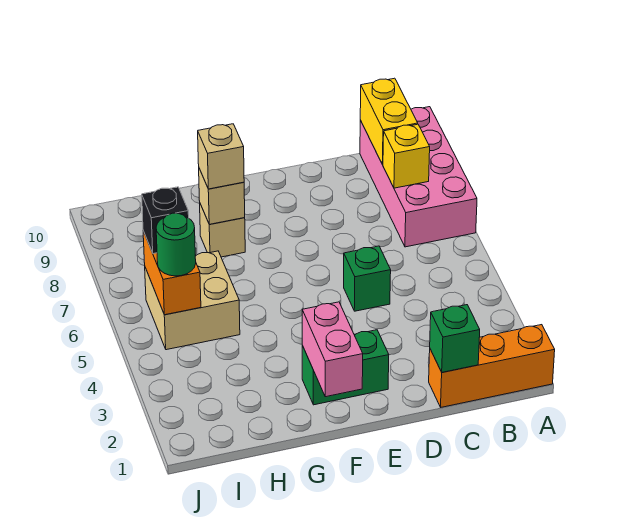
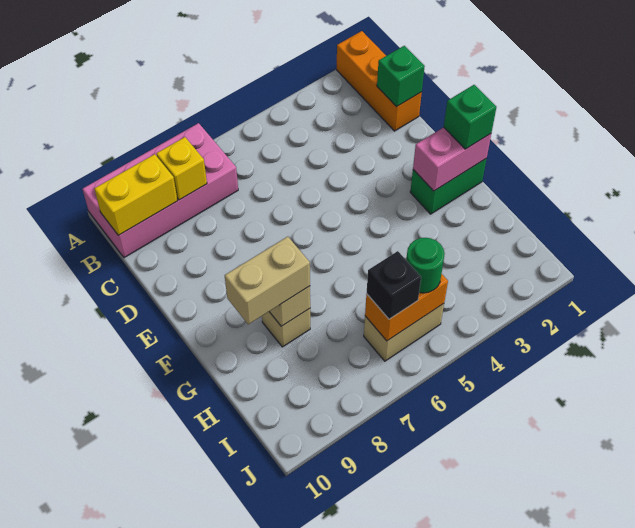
green brick D5 level 1 -> green brick F1 level 3
green brick E2:F2 level 1 -> green brick F1:F2 level 1
tan brick G8 level 3 -> tan brick G8:G9 level 3
tan brick H5:I6 level 1 -> tan brick I5:I6 level 1

